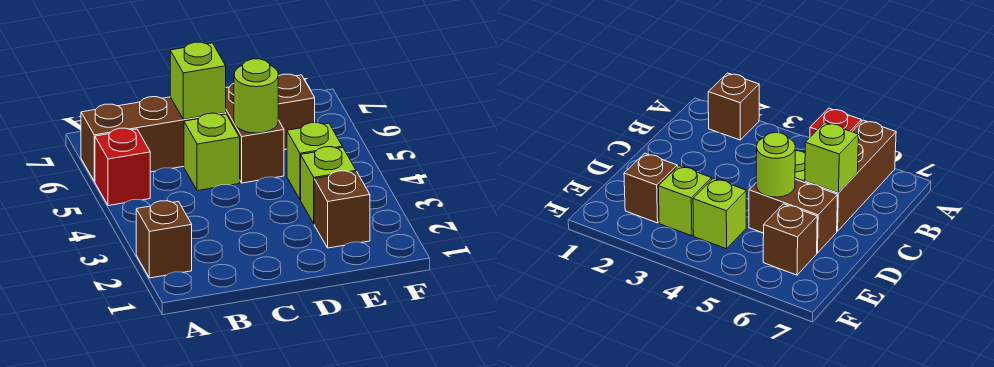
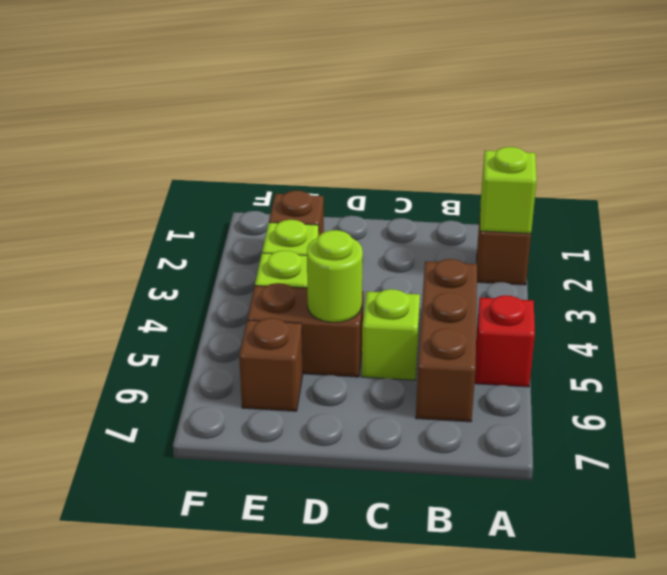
brown brick A6:C6 level 1 -> brown brick B4:B6 level 1
lime brick C6 level 2 -> lime brick A2 level 2
brown brick D5:D6 level 1 -> brown brick D5:E5 level 1

